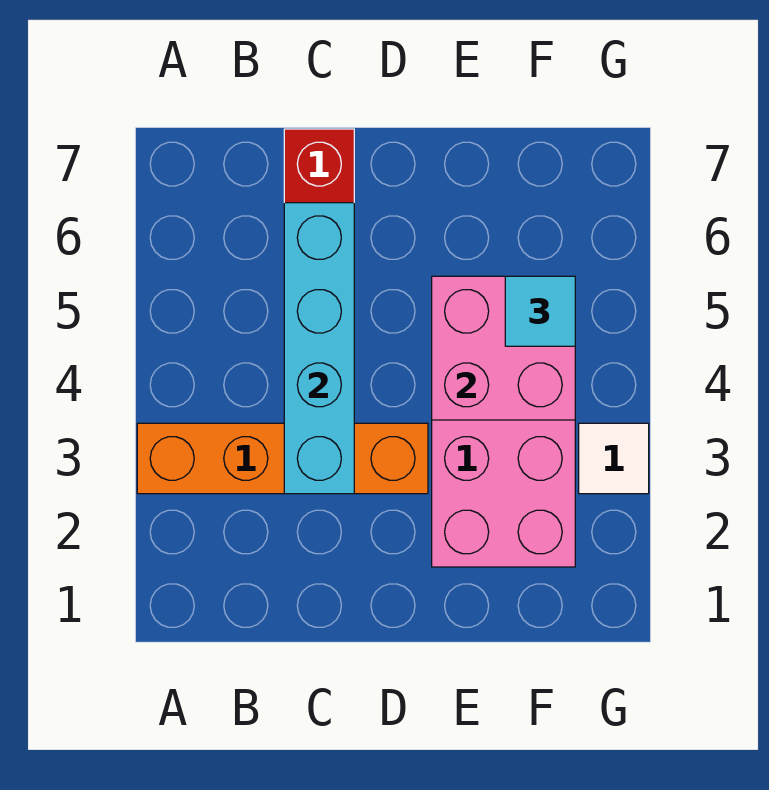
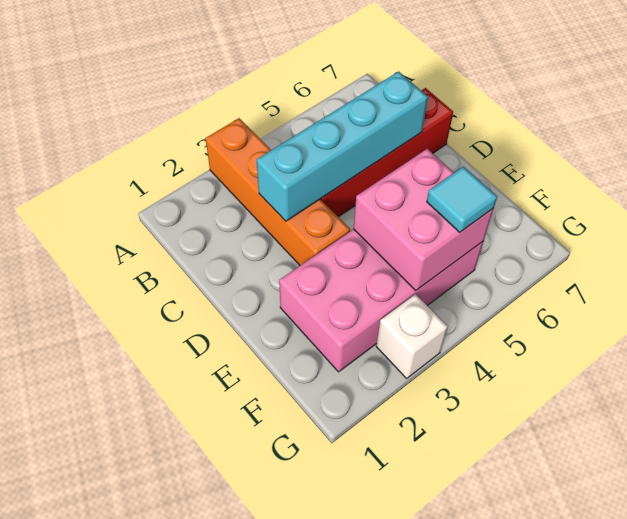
white tile G3 level 1 -> white brick G3 level 1

